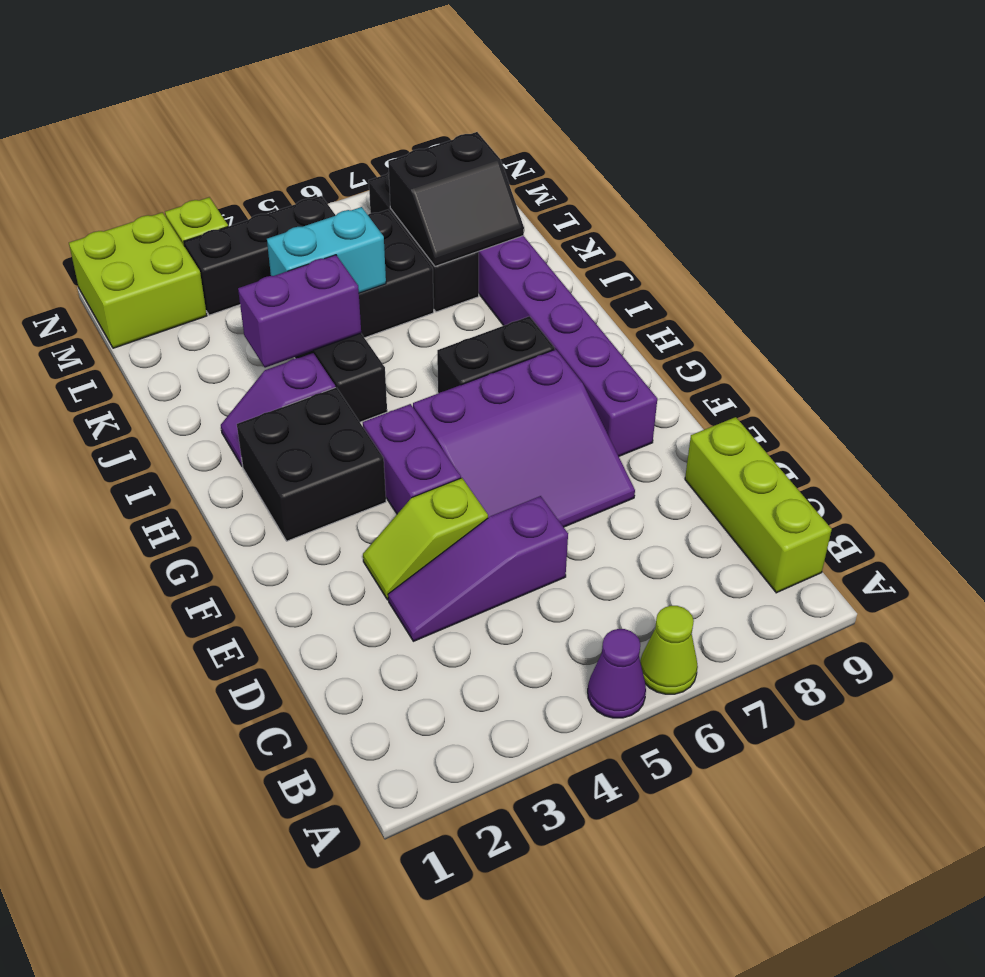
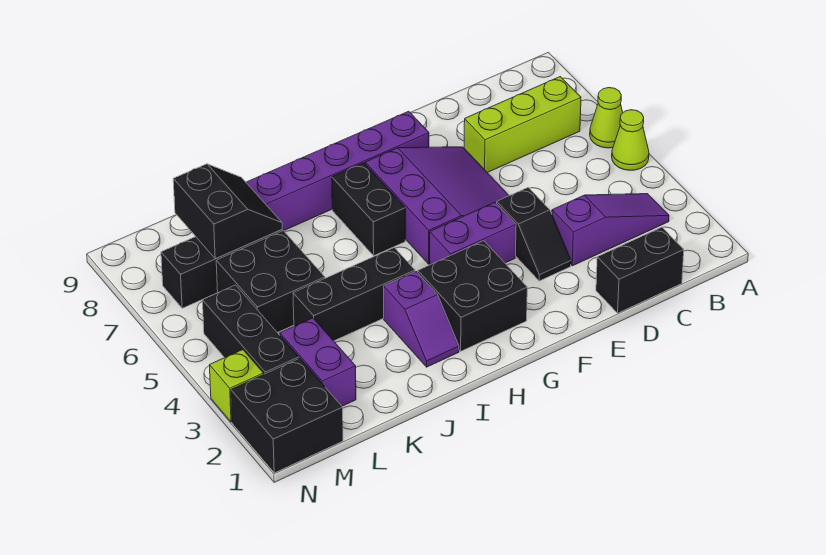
purple cone A5 level 1 -> lime cone A5 level 1
lime brick B9:D9 level 1 -> lime brick B7:D7 level 1
none -> black brick C1:D1 level 1
purple slope D3:D5 level 1 top 5 -> purple slope B3:D3 level 1 top D
lime slope E3:E4 level 1 top 4 -> black slope E3:E4 level 1 top 4
purple brick J3:J4 level 2 -> purple brick L2:L3 level 1
cyan brick K4:K5 level 2 -> none
lime brick M1:N2 level 1 -> black brick M1:N2 level 1

